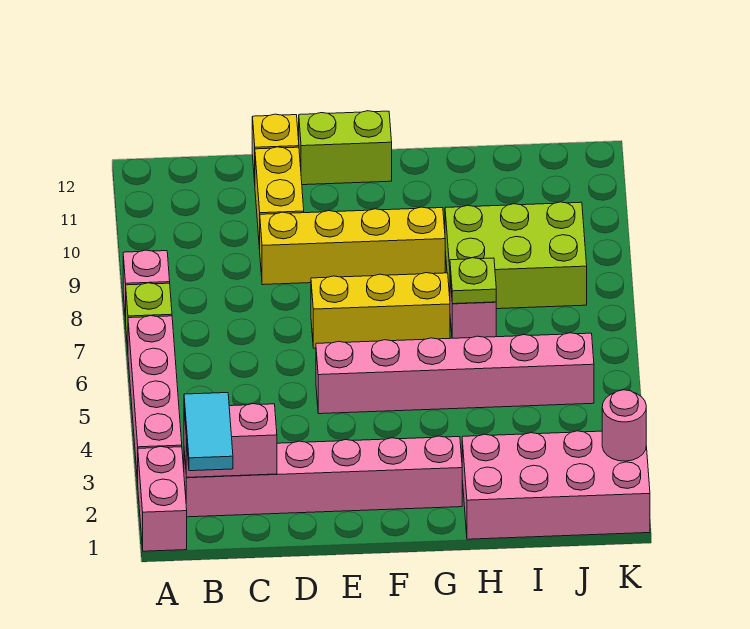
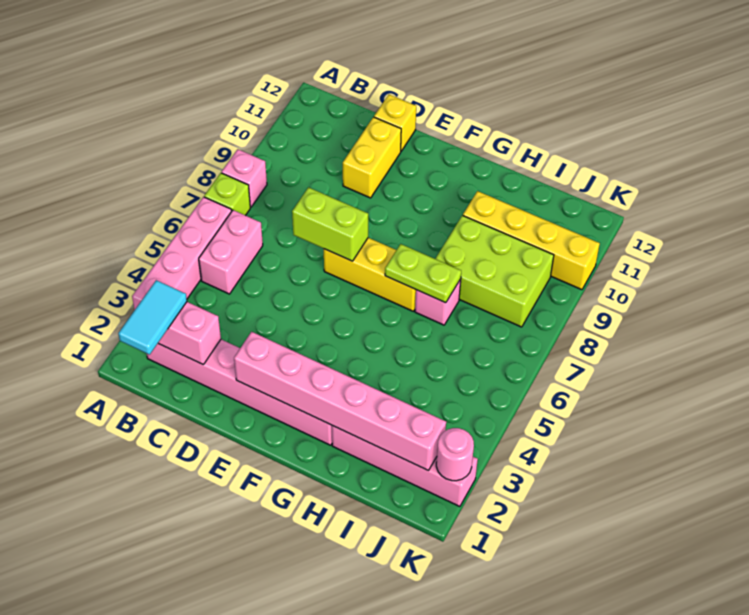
pink brick A1:A2 level 1 -> pink brick B5:B6 level 1
yellow brick D9:G9 level 1 -> yellow brick H10:K10 level 1
pink brick E5:J5 level 1 -> pink brick E2:J2 level 2
lime brick E12:F12 level 1 -> lime brick D7:E7 level 2
pink brick H1:K2 level 1 -> pink brick H2:K2 level 1
lime plate H7 level 2 -> lime plate G7:H7 level 2

